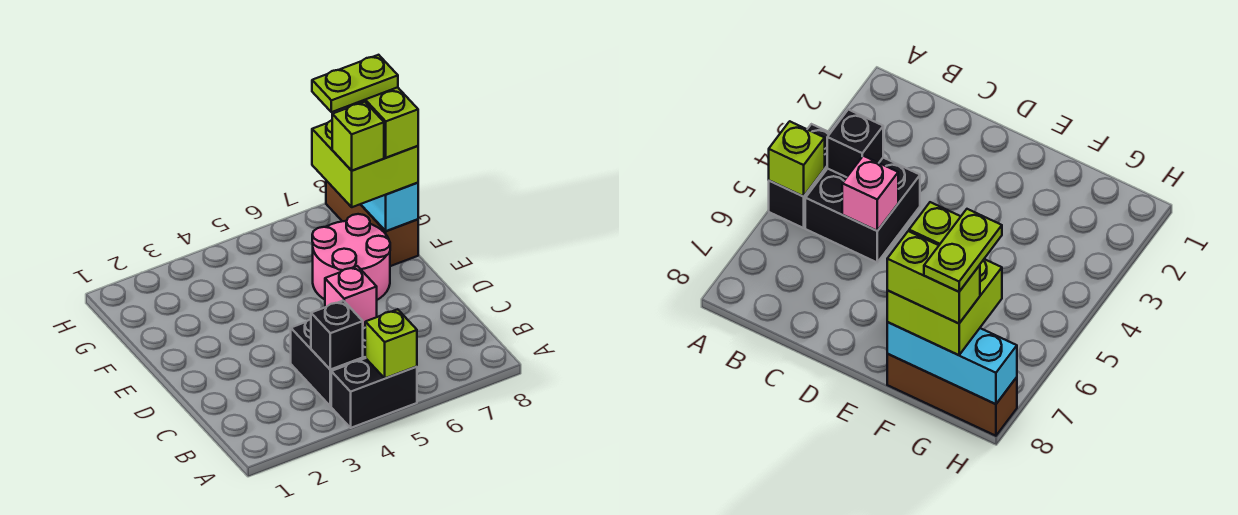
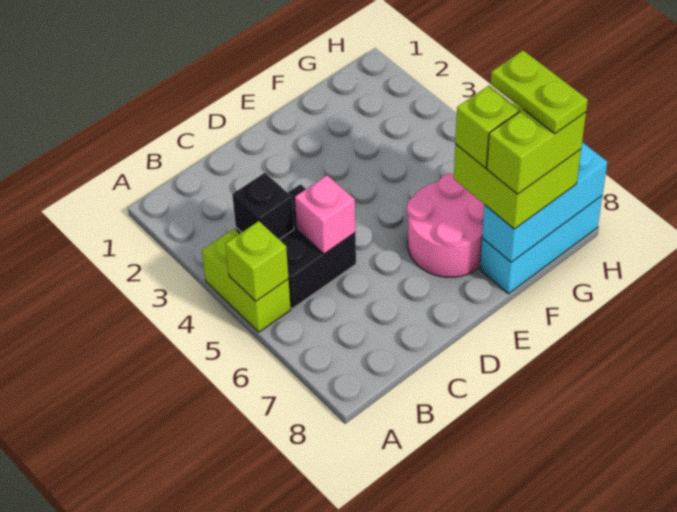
black brick A4:A5 level 1 -> lime brick A4:A5 level 1
brown brick F8:H8 level 1 -> cyan brick F8:H8 level 1

